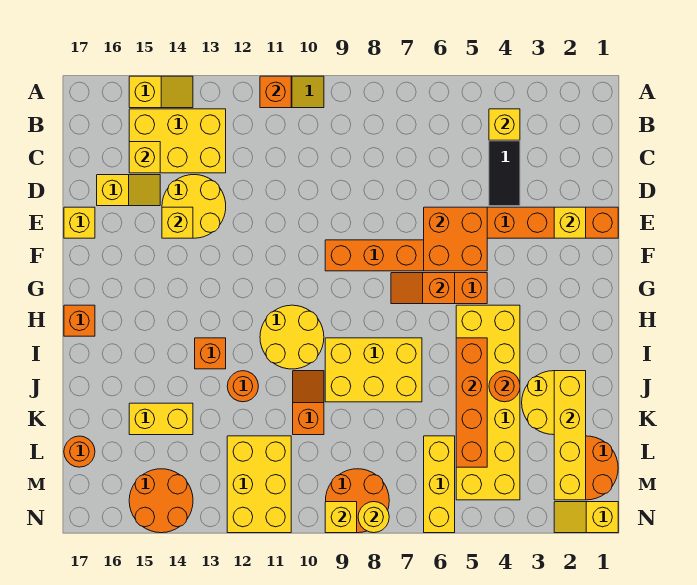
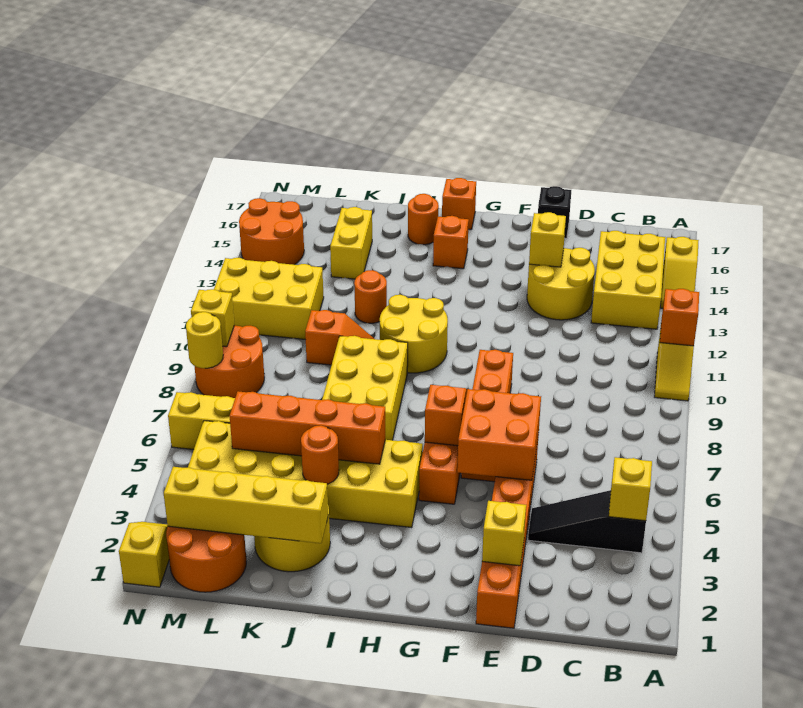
yellow brick C15 level 2 -> none
yellow slope D15:D16 level 1 top 16 -> none
yellow brick E17 level 1 -> black brick E17 level 1
orange brick I13 level 1 -> orange brick H15 level 1
orange round brick L17 level 1 -> orange round brick I16 level 1

